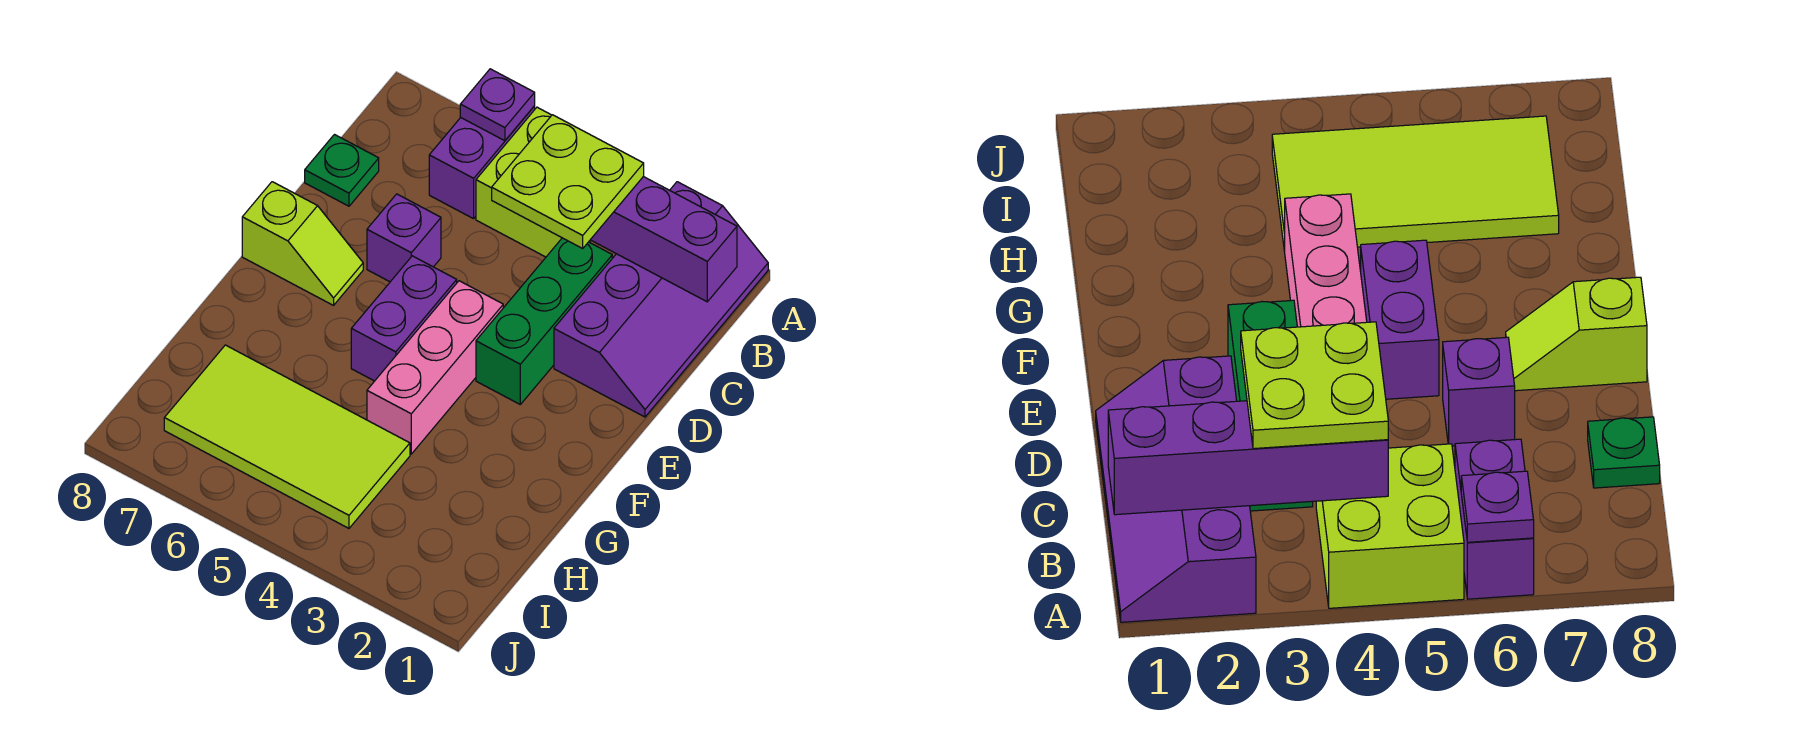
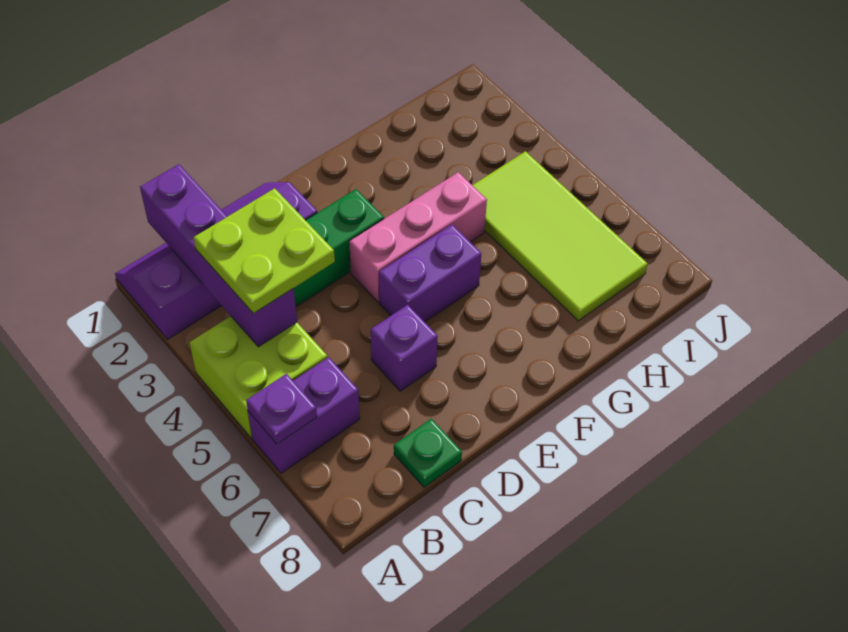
lime slope E7:E8 level 1 top 8 -> none

